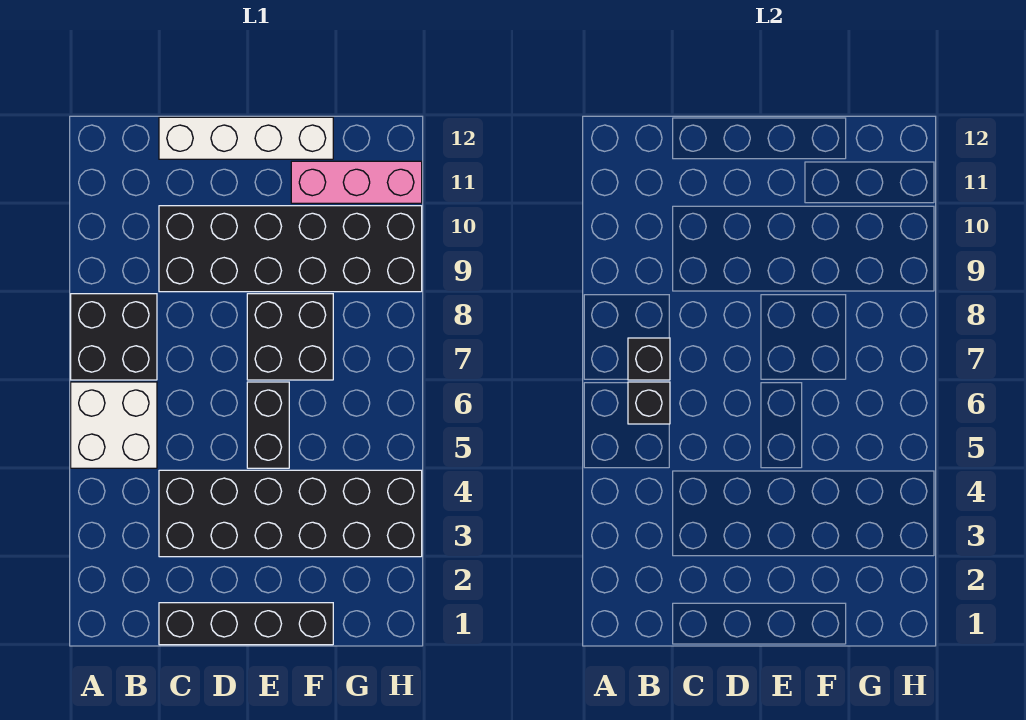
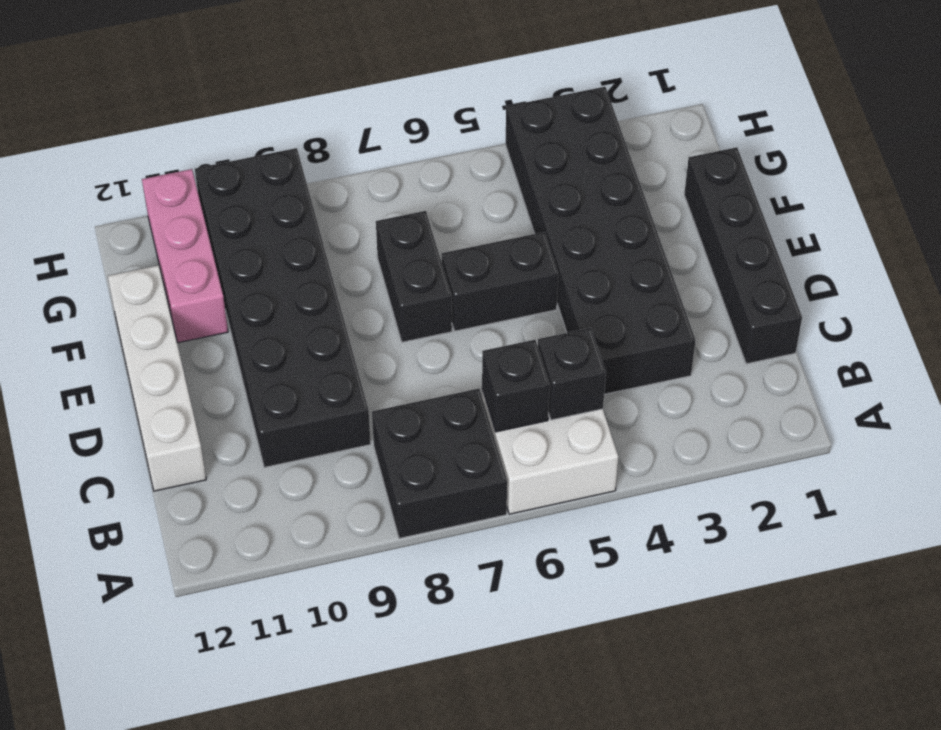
black brick B7 level 2 -> black brick B5 level 2
black brick E7:F8 level 1 -> black brick E7:F7 level 1

